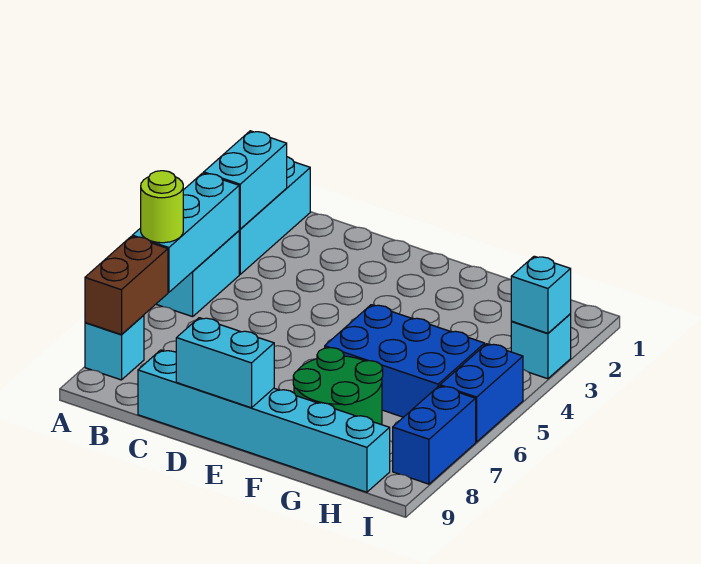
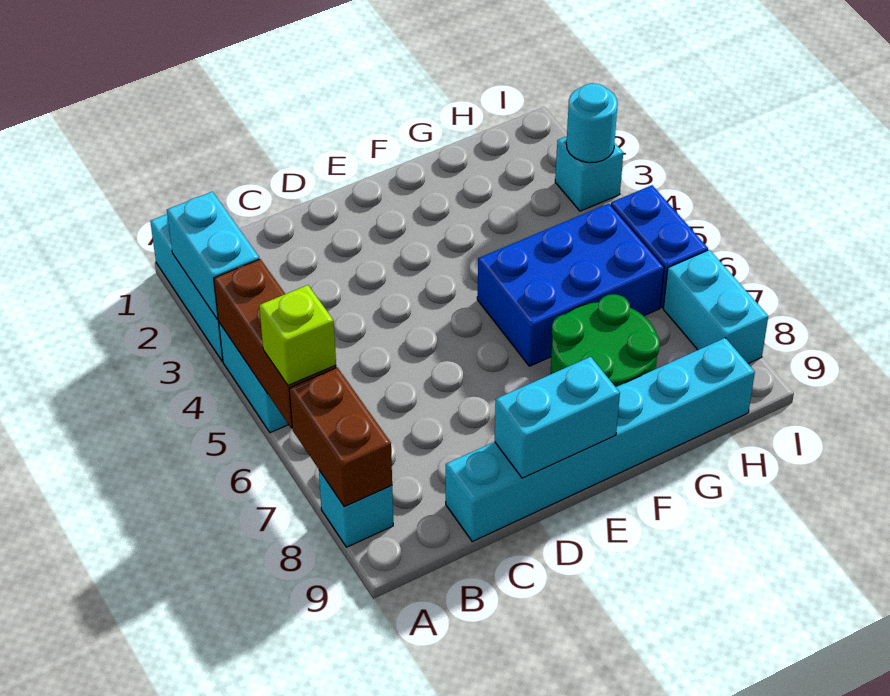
cyan brick A4:A6 level 2 -> brown brick A4:A6 level 2
lime round brick A6 level 3 -> lime brick A6 level 3
cyan brick I3 level 2 -> cyan round brick I3 level 2
blue brick I7:I8 level 1 -> cyan brick I7:I8 level 1

